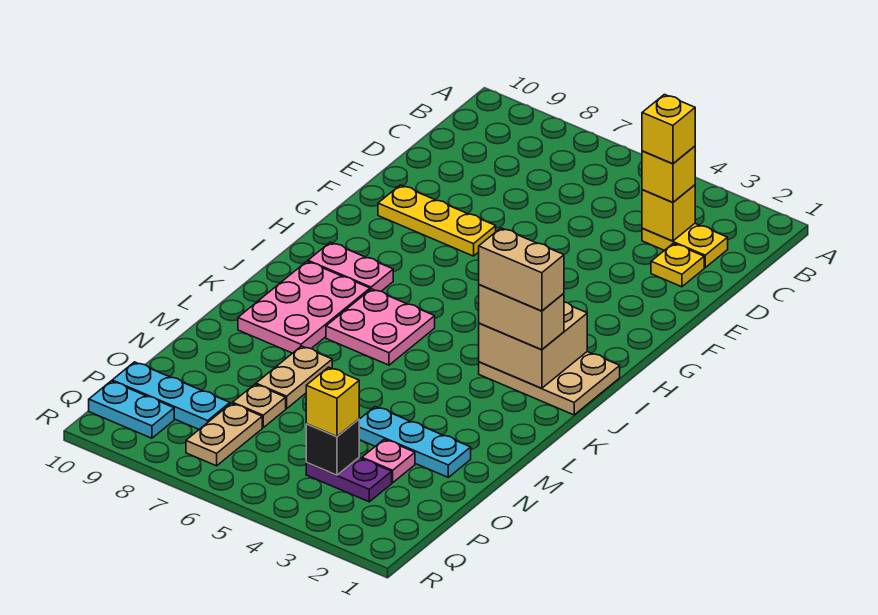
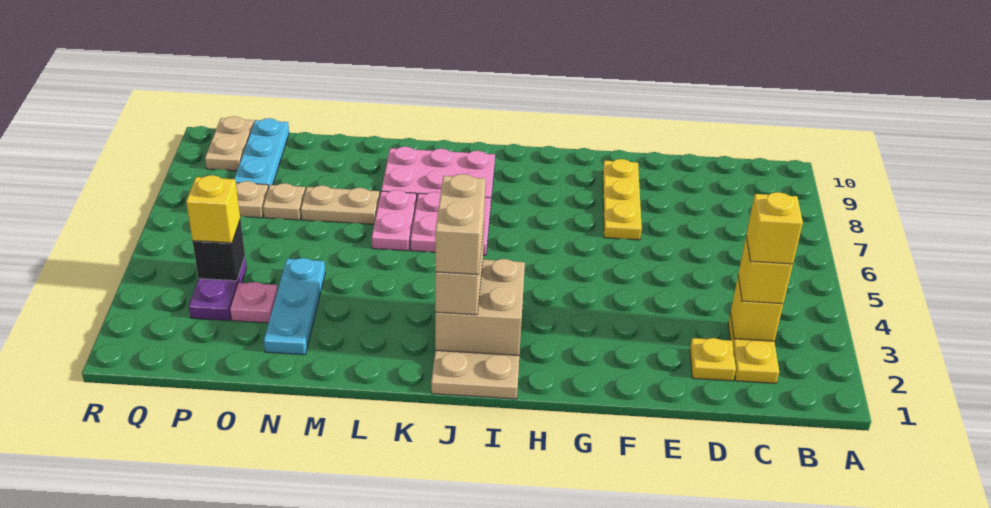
pink plate I8:I9 level 1 -> pink plate L6:L7 level 1
cyan plate Q9:Q10 level 1 -> tan plate Q9:Q10 level 1

